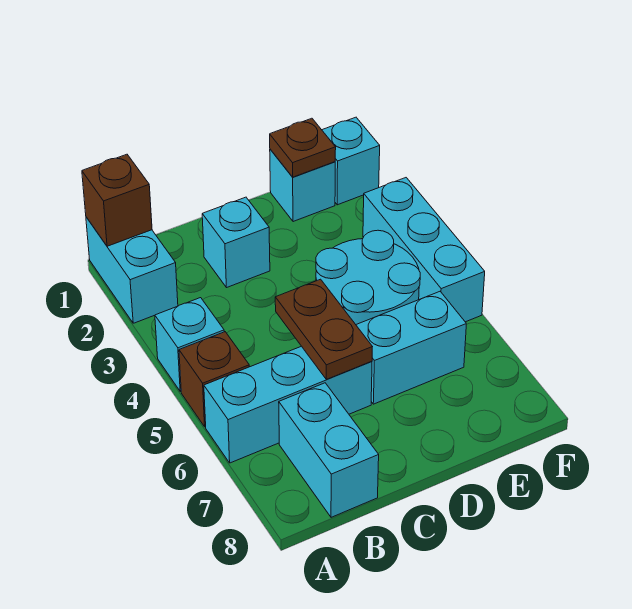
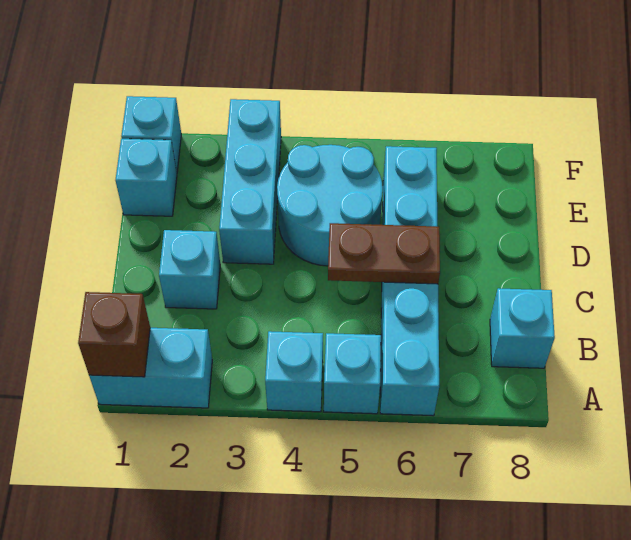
brown brick A5 level 1 -> cyan brick A5 level 1
cyan brick B7:B8 level 1 -> cyan brick B8 level 1
brown plate E1 level 2 -> none
cyan brick F3:F5 level 1 -> cyan brick D3:F3 level 1

